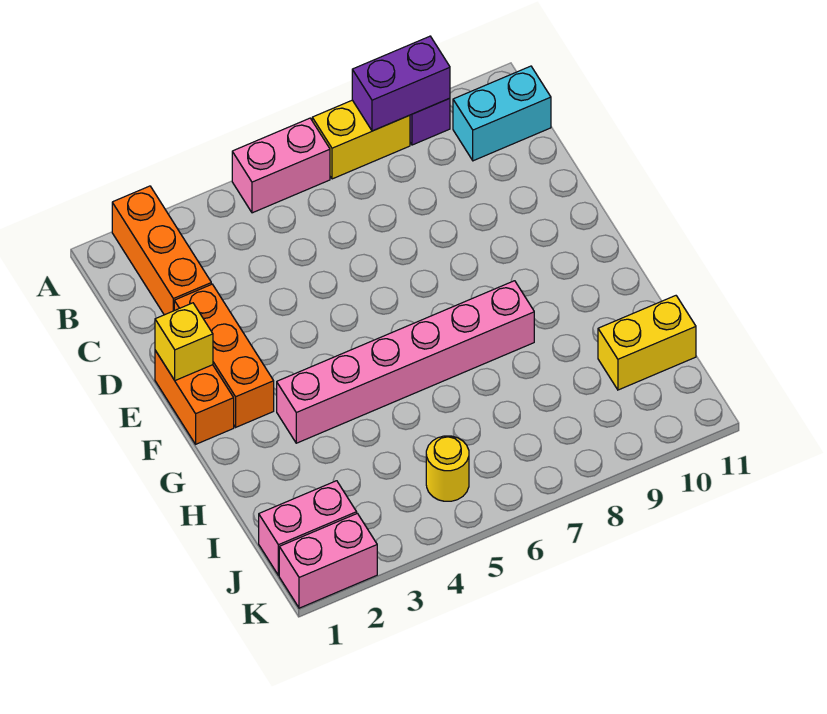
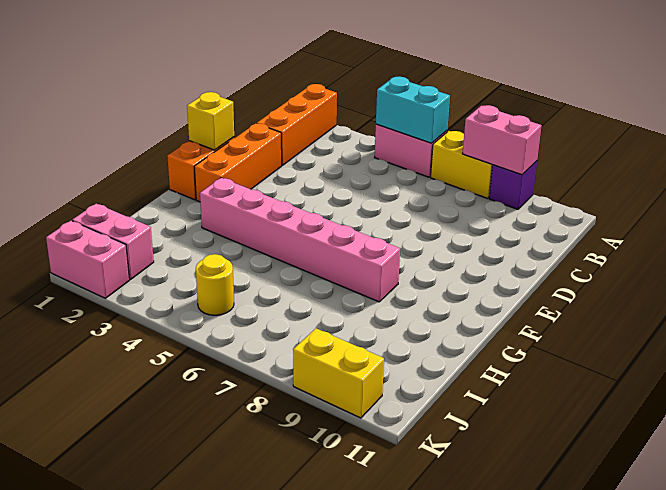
purple brick A8:A9 level 2 -> pink brick A8:A9 level 2
cyan brick B10:B11 level 1 -> cyan brick A5:A6 level 2
yellow brick I10:I11 level 1 -> yellow brick K9:K10 level 1

